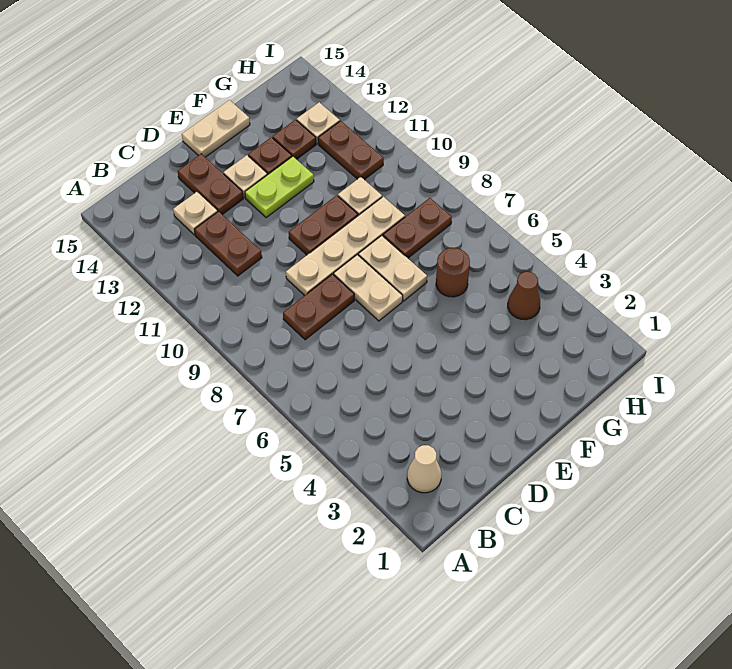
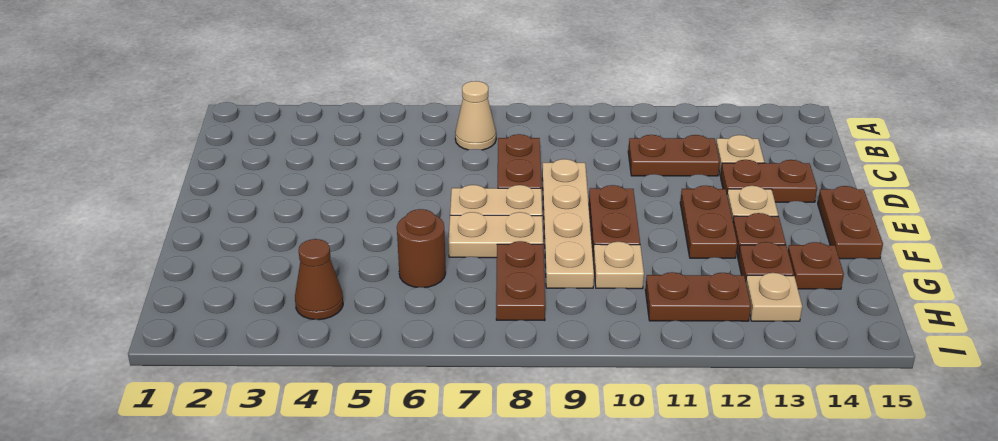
tan cone B2 level 1 -> tan cone B7 level 1
lime plate E12:F12 level 1 -> brown plate E12:F12 level 1
tan plate E15:F15 level 1 -> brown plate E15:F15 level 1
none -> brown plate G14 level 1

